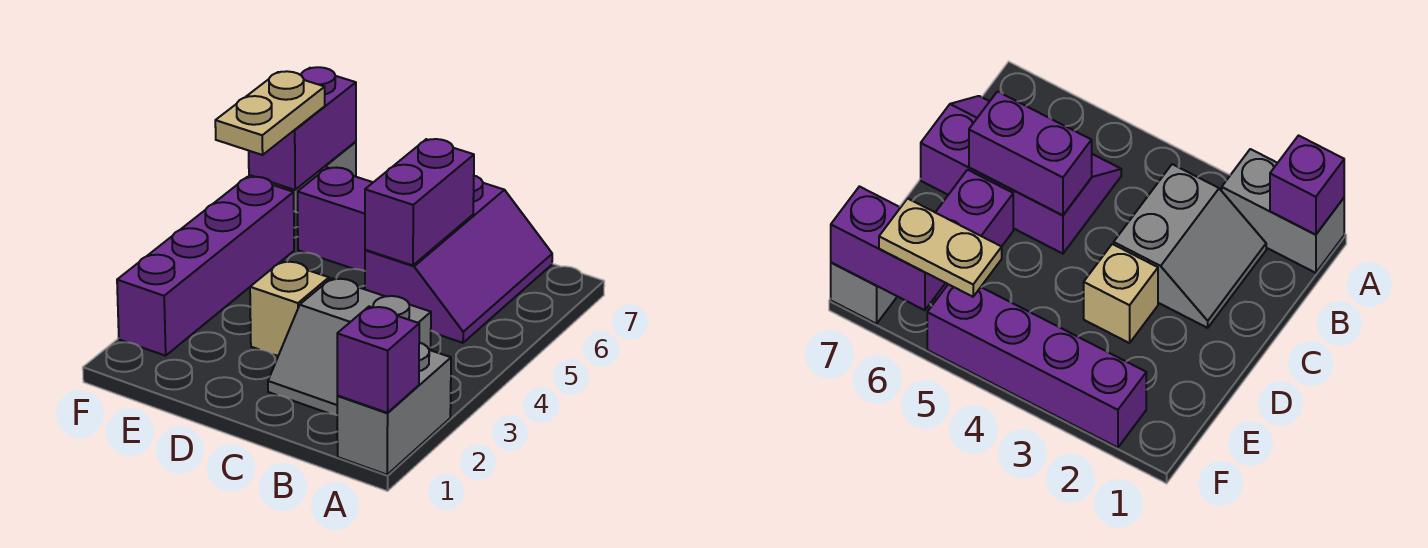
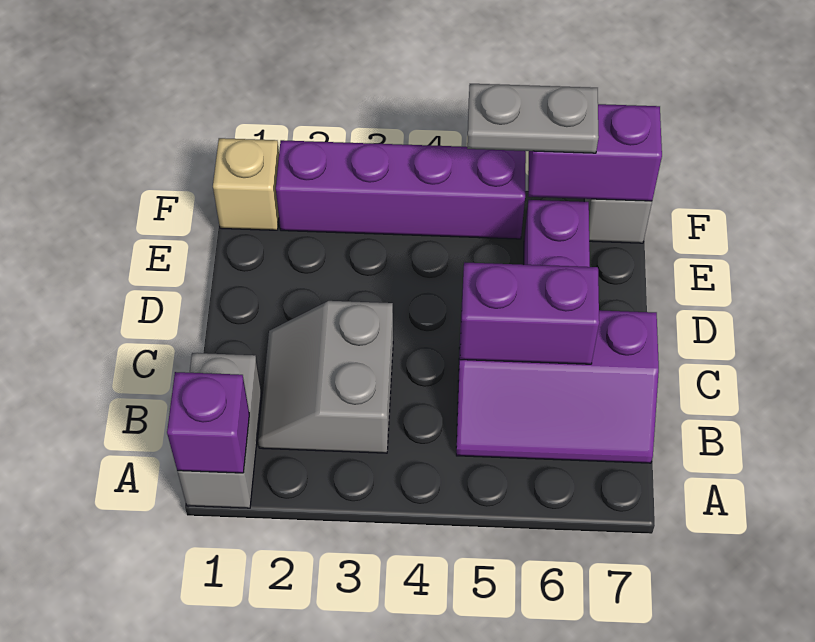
grey brick A1:A2 level 1 -> grey brick A1:B1 level 1
tan brick D3 level 1 -> tan brick F1 level 1
tan plate F5:F6 level 3 -> grey plate F5:F6 level 3

